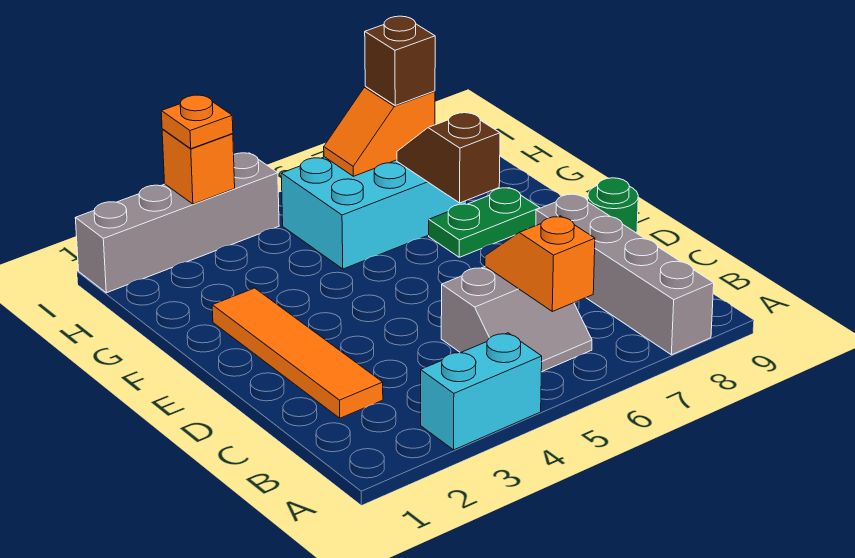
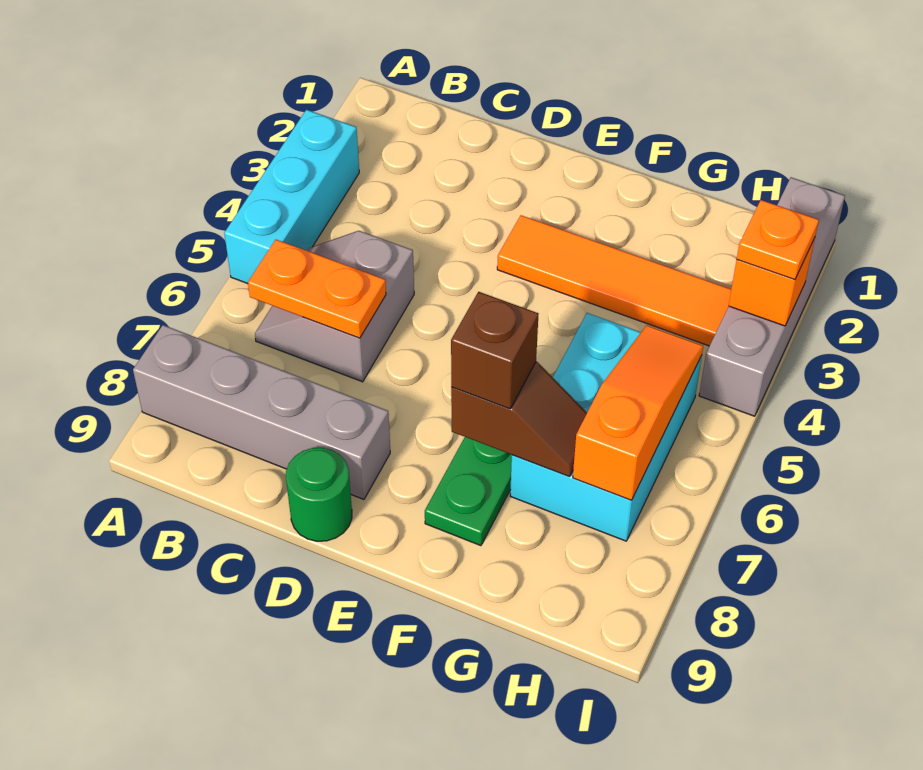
cyan brick A3:A4 level 1 -> cyan brick A3:A5 level 1
orange slope B6:C6 level 2 top B -> orange plate B6:C6 level 2
orange tile C2:F2 level 1 -> orange tile E3:H3 level 1
orange slope H6:H7 level 2 top 7 -> orange slope H5:H7 level 2 top 7
brown brick H7 level 3 -> brown brick F7 level 3

